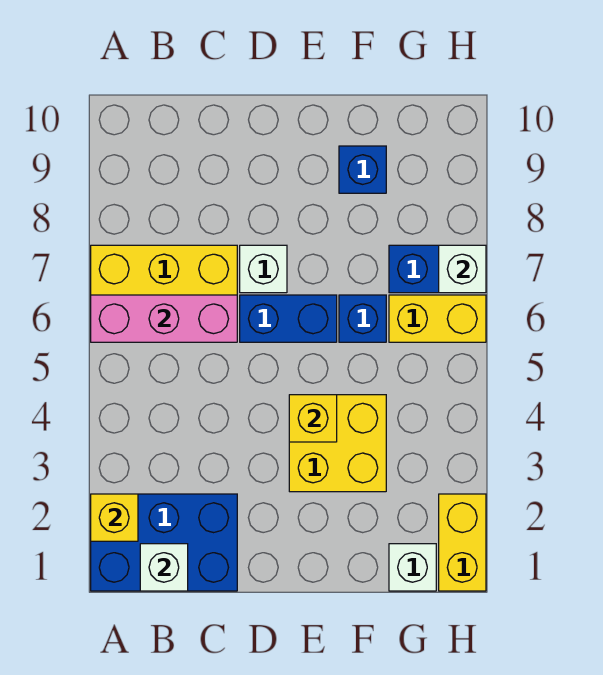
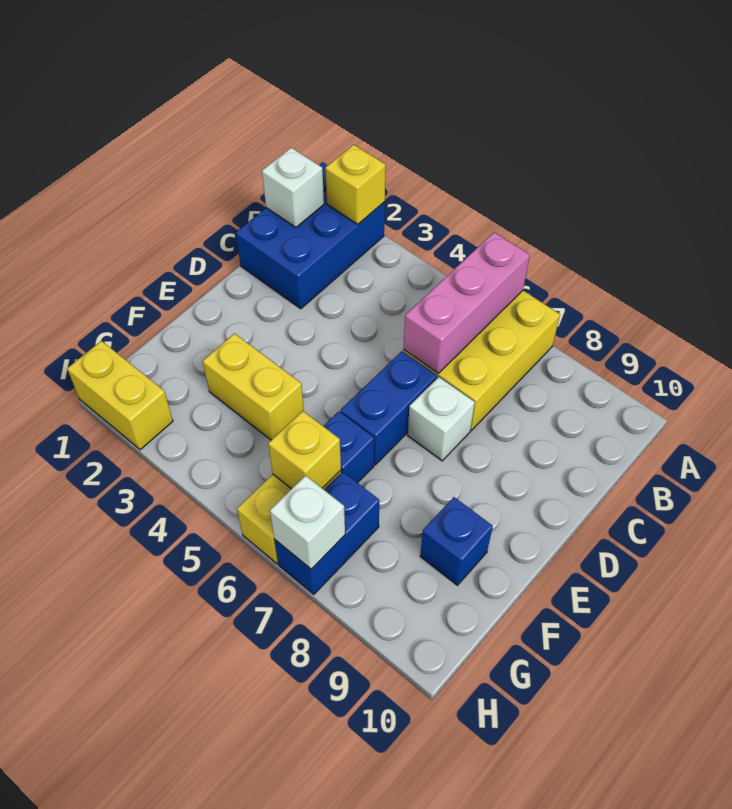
yellow brick E3:F4 level 1 -> yellow brick F3:F4 level 1
yellow brick E4 level 2 -> yellow brick G6 level 2
white brick G1 level 1 -> none

